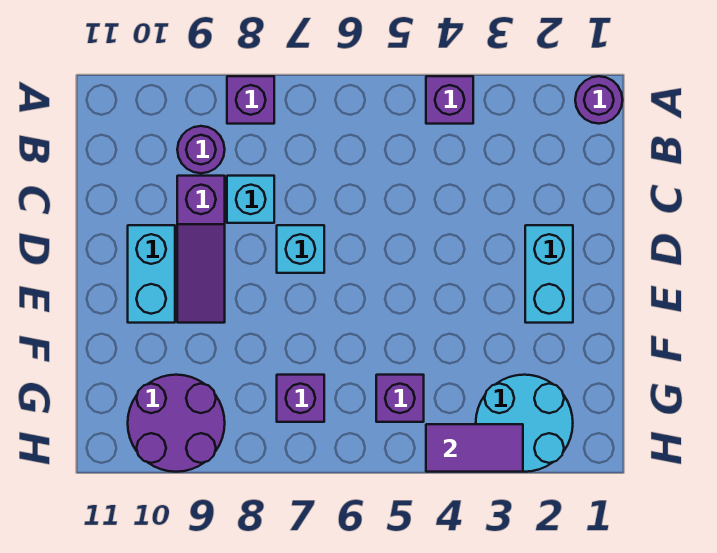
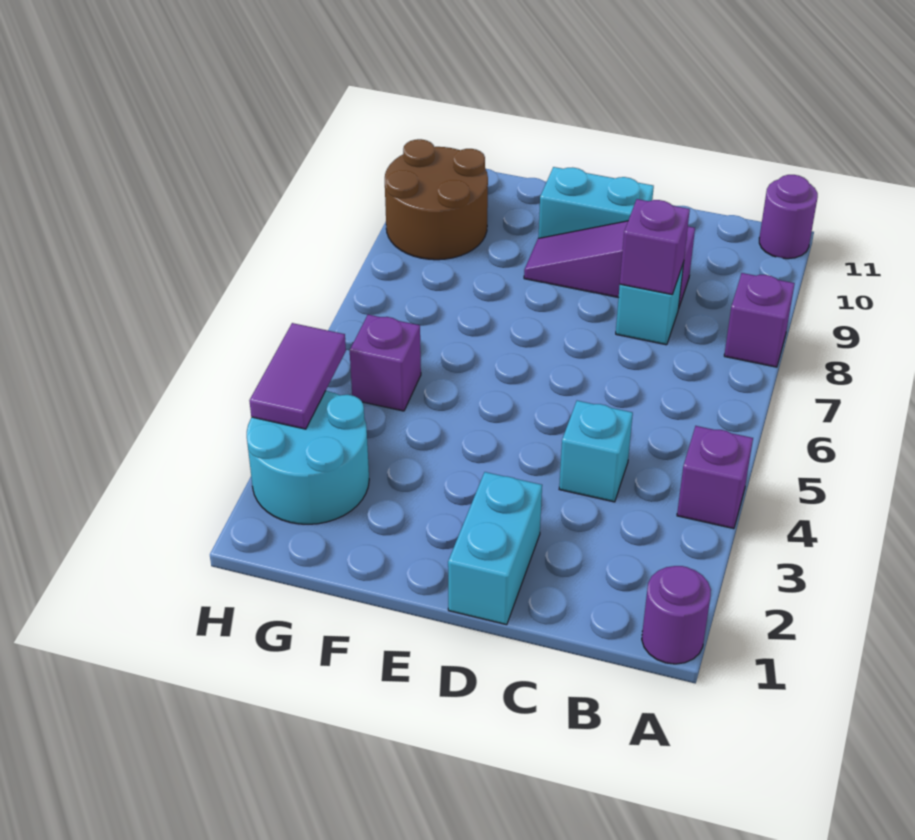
purple round brick B9 level 1 -> purple round brick A11 level 1
cyan brick D2:E2 level 1 -> cyan brick D1:D2 level 1
cyan brick D7 level 1 -> cyan brick C4 level 1
purple brick G7 level 1 -> purple brick C8 level 2
purple round brick G9:H10 level 1 -> brown round brick G9:H10 level 1

